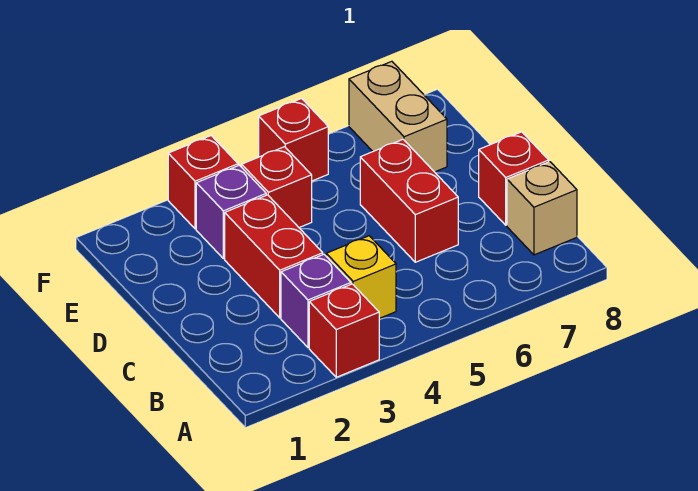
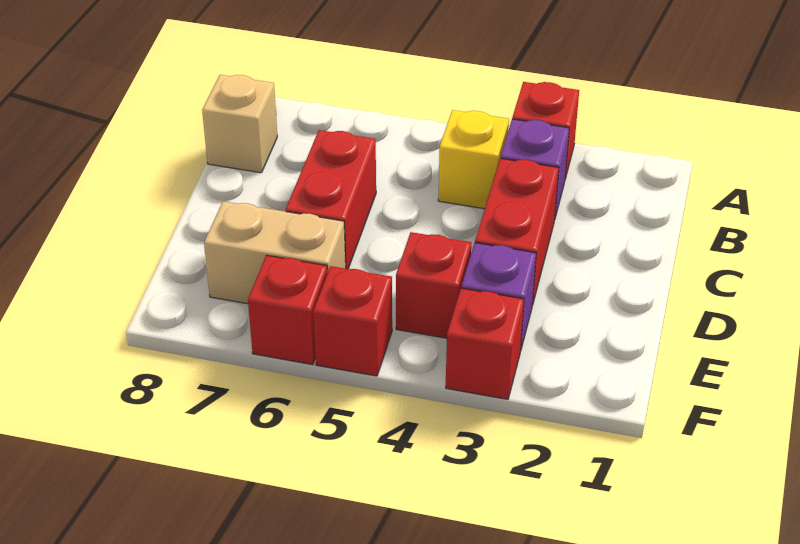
red brick C8 level 1 -> red brick F6 level 1
tan brick E7:F7 level 1 -> tan brick E6:E7 level 1

